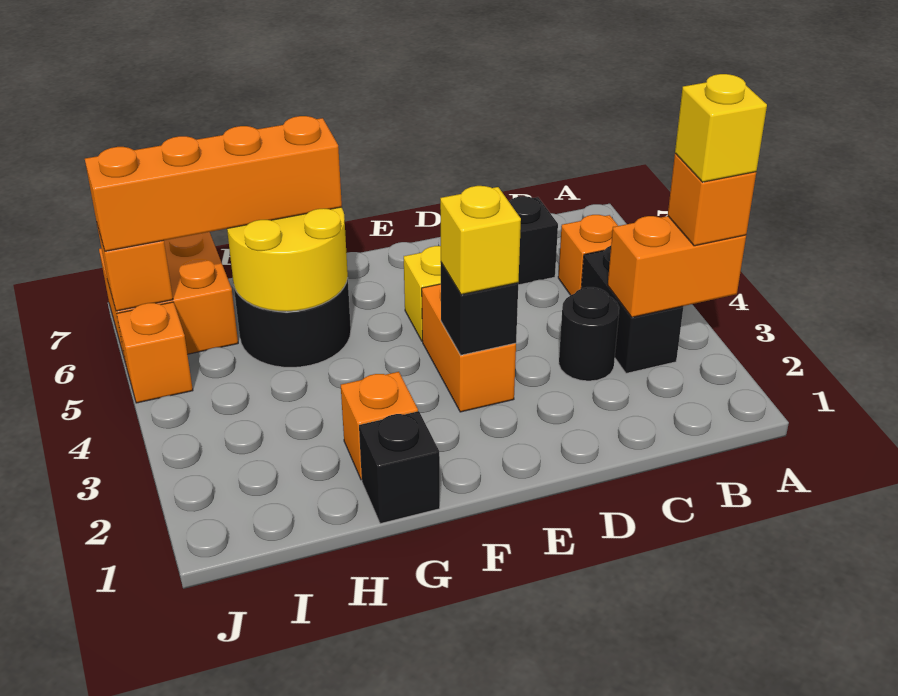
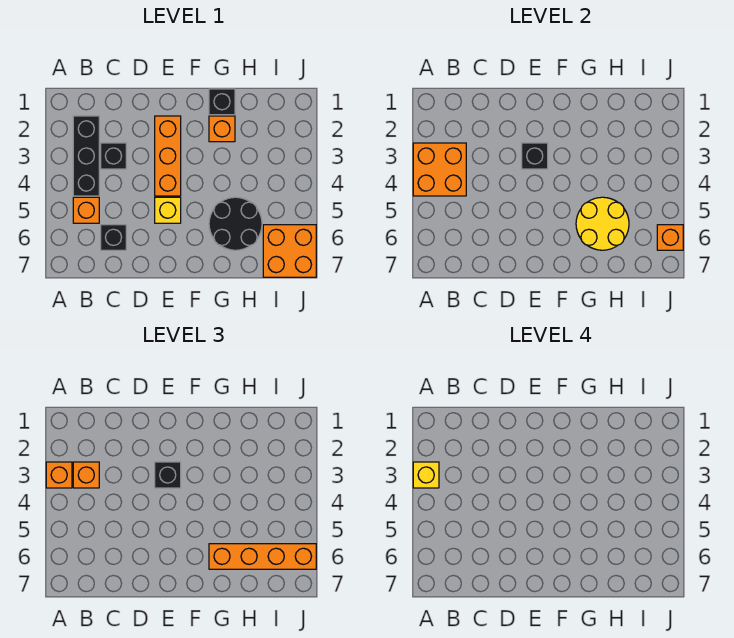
orange brick A3:B3 level 2 -> orange brick A3:B4 level 2
black brick B3:B4 level 1 -> black brick B2:B4 level 1
black round brick C3 level 1 -> black brick C3 level 1
orange brick E3:E4 level 1 -> orange brick E2:E4 level 1
yellow brick E3 level 3 -> black brick E3 level 3
orange brick J5 level 1 -> orange brick B3 level 3

